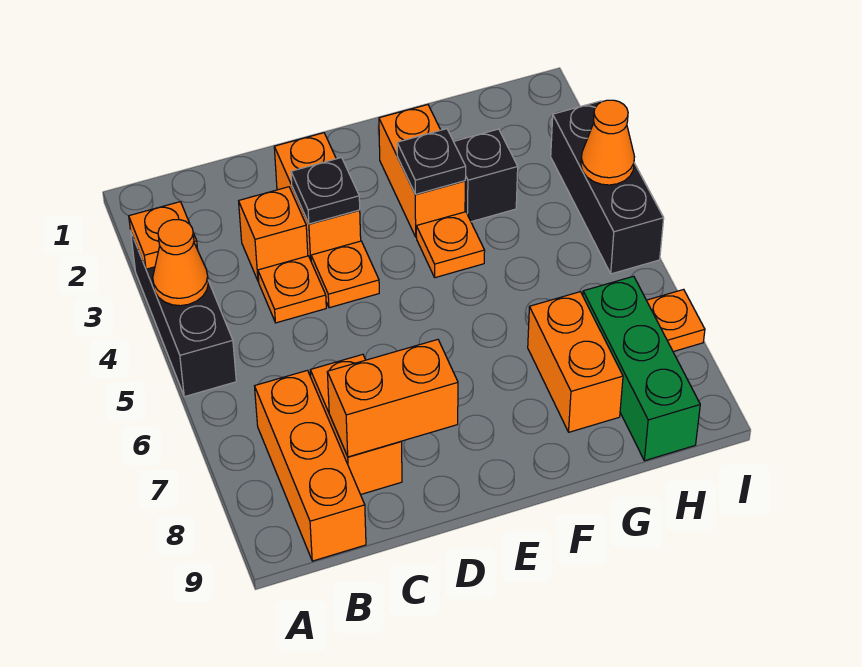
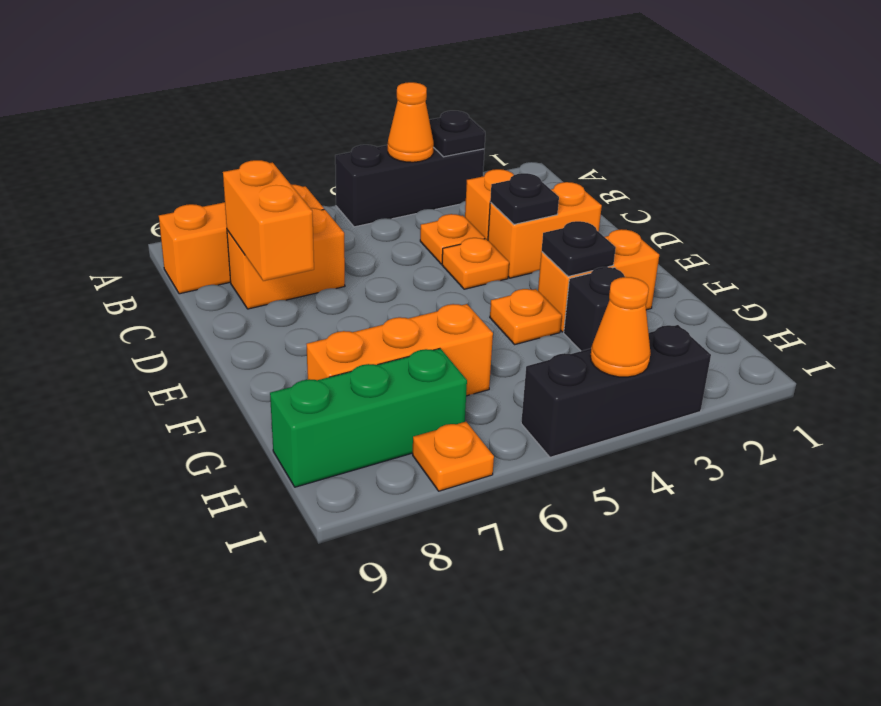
orange plate A3 level 2 -> black plate A3 level 2
orange brick G7:G8 level 1 -> orange brick G6:G8 level 1

